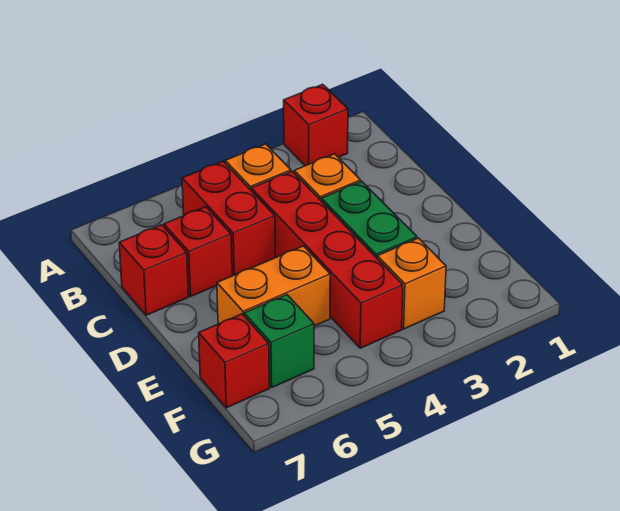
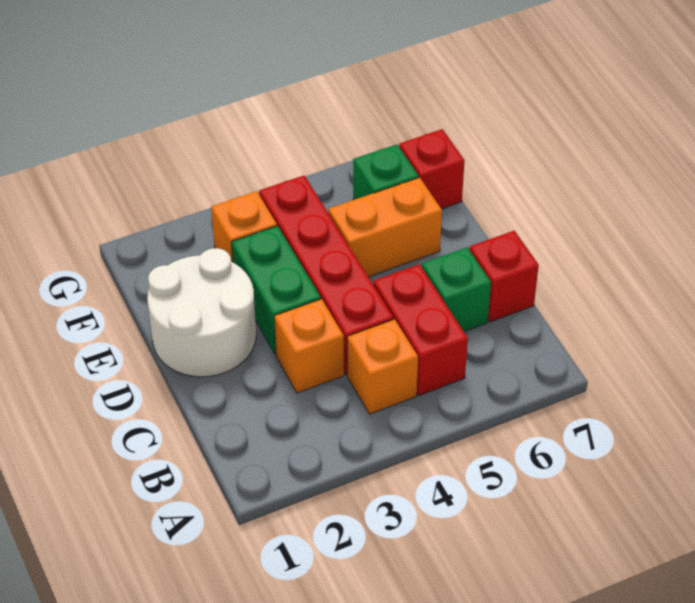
red brick A2 level 1 -> none
red brick C6 level 1 -> green brick C6 level 1
none -> white round brick D1:E2 level 1

